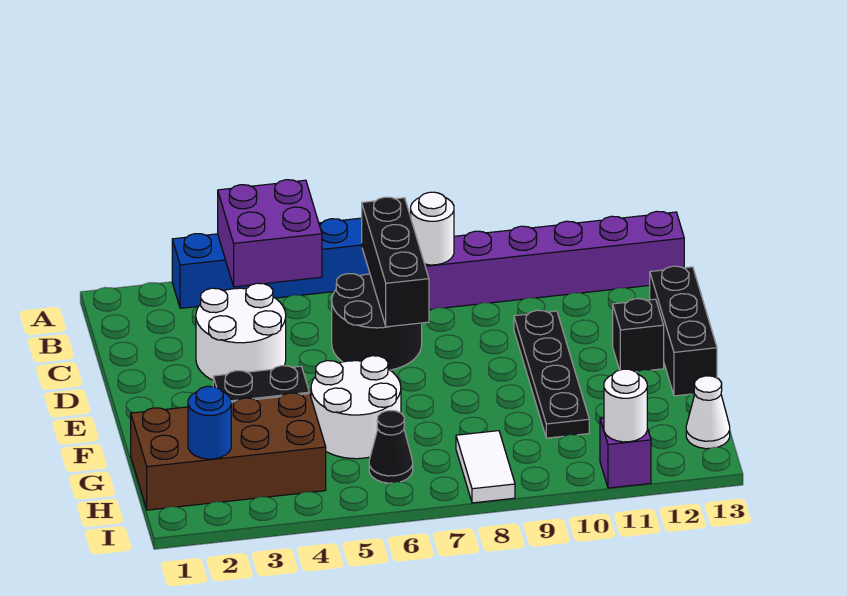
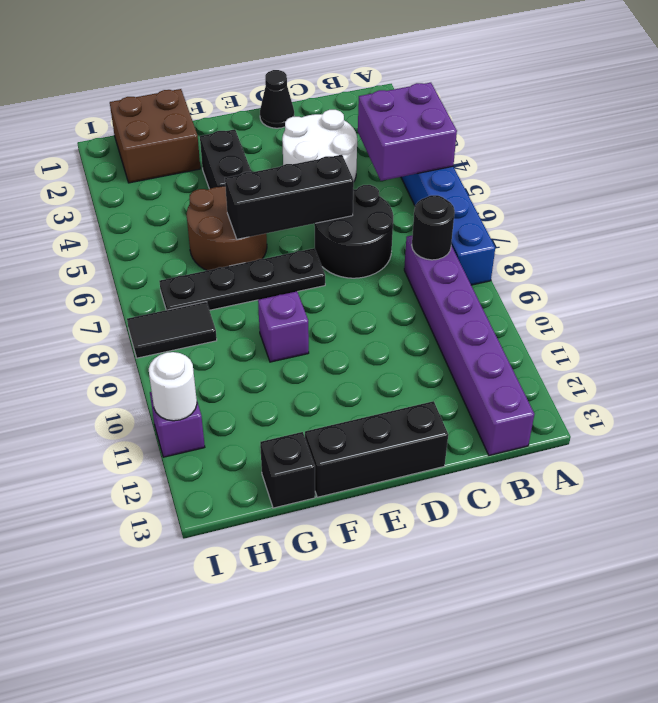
black brick B7:D7 level 2 -> black brick D6:F6 level 2
white round brick B8 level 2 -> black round brick B8 level 2
black plate D10:G10 level 1 -> black plate E7:H7 level 1
black brick E12 level 1 -> black brick G13 level 1
white round brick F5:G6 level 1 -> brown round brick F5:G6 level 1
none -> purple brick F9 level 1
brown brick G1:H4 level 1 -> brown brick G1:H2 level 1
blue round brick H2 level 2 -> none
black cone H6 level 1 -> black cone D1 level 1
white tile H8:I8 level 1 -> black tile H8:I8 level 1
white cone H13 level 1 -> none

